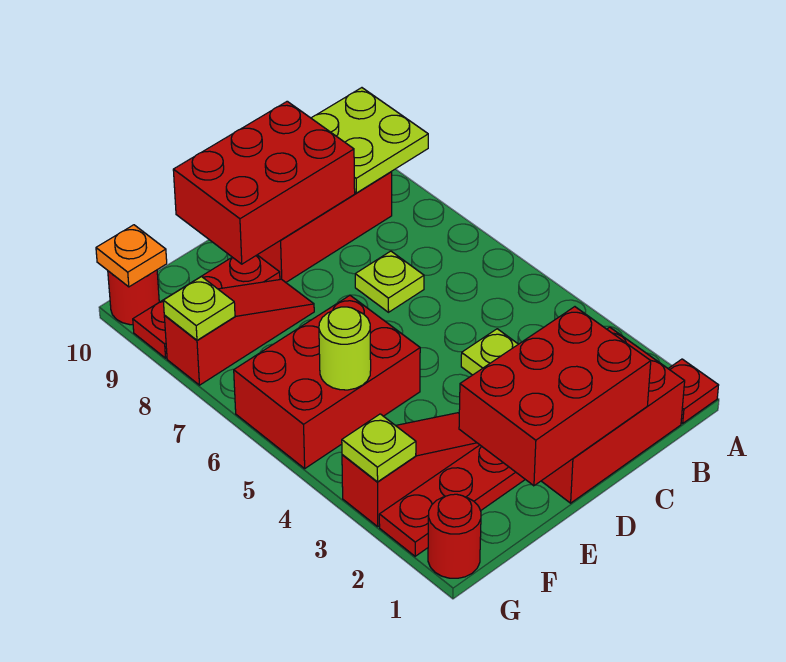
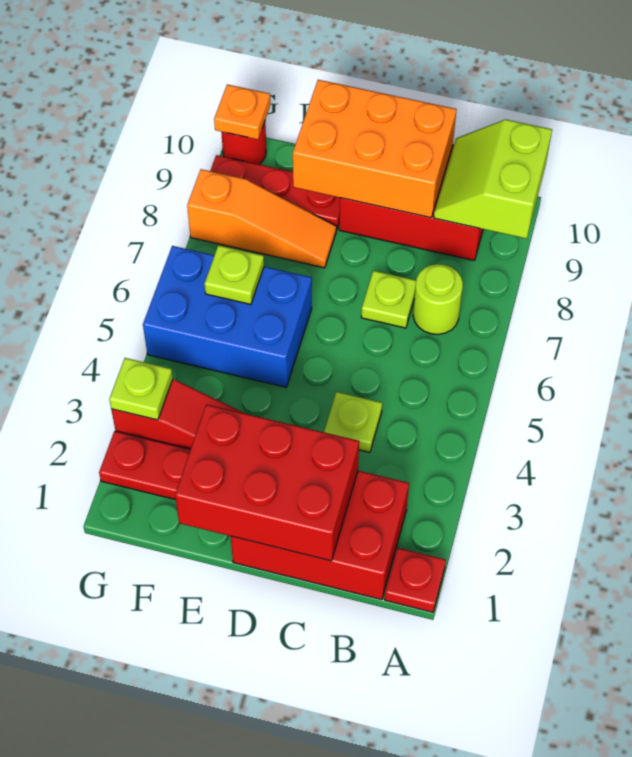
lime plate A9:B10 level 2 -> lime slope A9:B10 level 2 top A
red brick C9:E10 level 2 -> orange brick C9:E10 level 2
red brick E5:G6 level 1 -> blue brick E5:G6 level 1
red slope E8:G8 level 1 top G -> orange slope E8:G8 level 1 top G
lime round brick F5 level 2 -> lime round brick B7 level 1
red round brick G1 level 1 -> none
lime plate G8 level 2 -> lime plate F6 level 2

